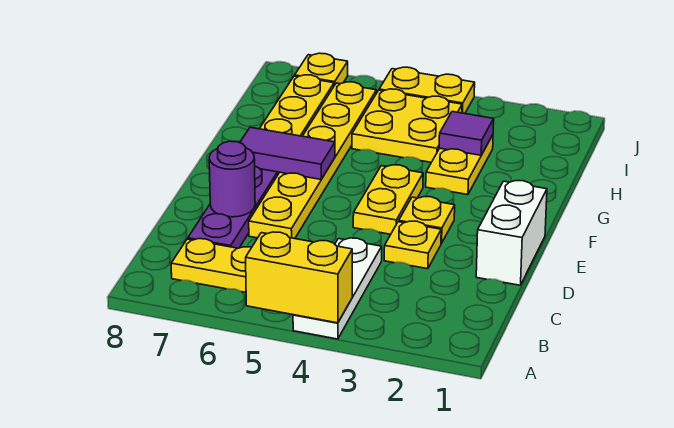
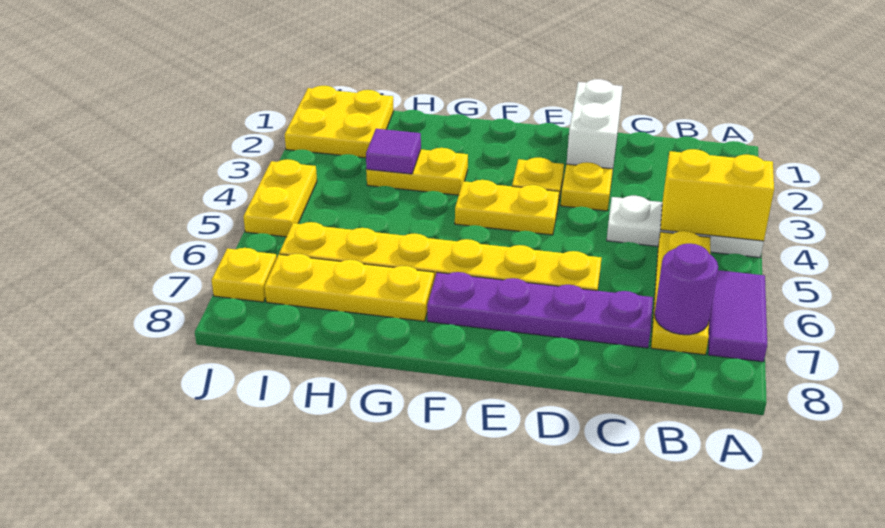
yellow brick A4:A5 level 2 -> yellow brick A4:B4 level 2
white brick D1:E1 level 1 -> white brick D1:D2 level 1
purple round brick D7 level 2 -> purple round brick B7 level 2
purple tile F6:F7 level 2 -> purple tile A6:A7 level 1
yellow plate H4:I5 level 1 -> yellow plate I1:J2 level 1

